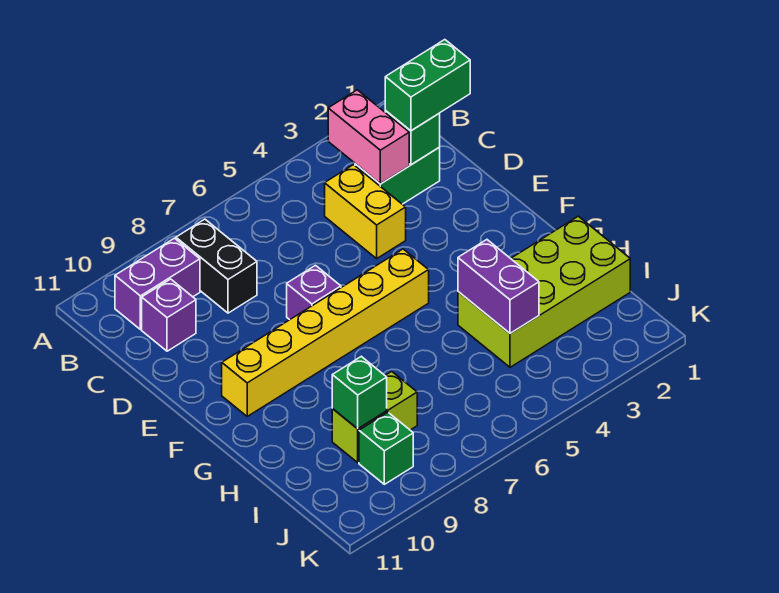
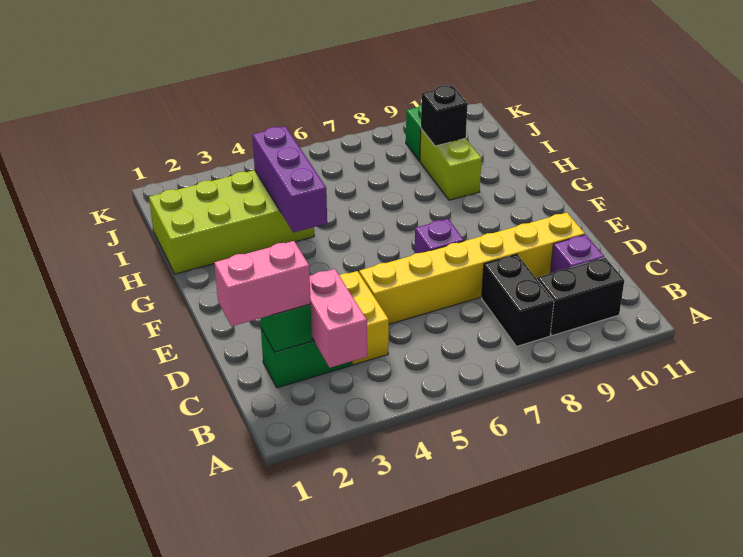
purple brick B9:B10 level 1 -> black brick B9:B10 level 1
green brick C1:C2 level 3 -> pink brick C1:C2 level 3
yellow brick F5:F10 level 1 -> yellow brick D5:D10 level 1
purple brick H4:I4 level 2 -> purple brick G4:I4 level 2
lime brick I8:I9 level 1 -> lime brick H9:I9 level 1
green brick I9 level 2 -> black brick I9 level 2

